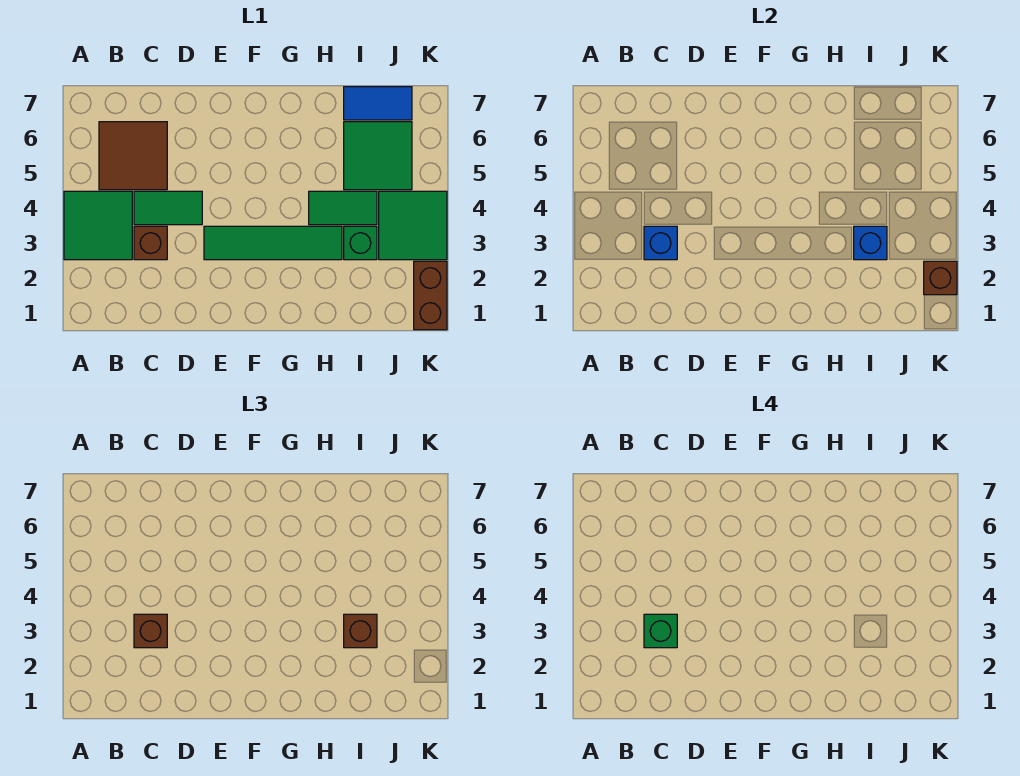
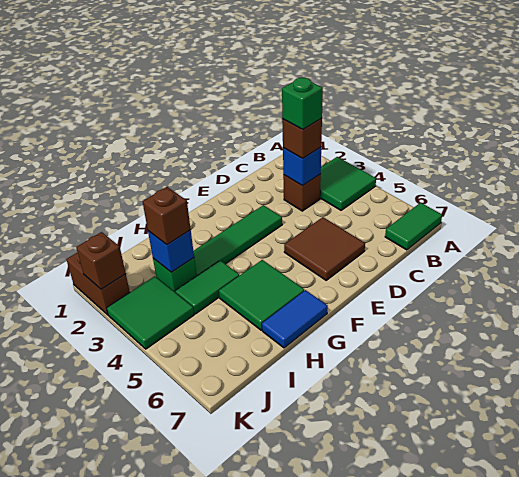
brown tile B5:C6 level 1 -> brown tile D5:E6 level 1
green tile C4:D4 level 1 -> green tile A7:B7 level 1
green tile I5:J6 level 1 -> green tile G5:H6 level 1
blue tile I7:J7 level 1 -> blue tile G7:H7 level 1

